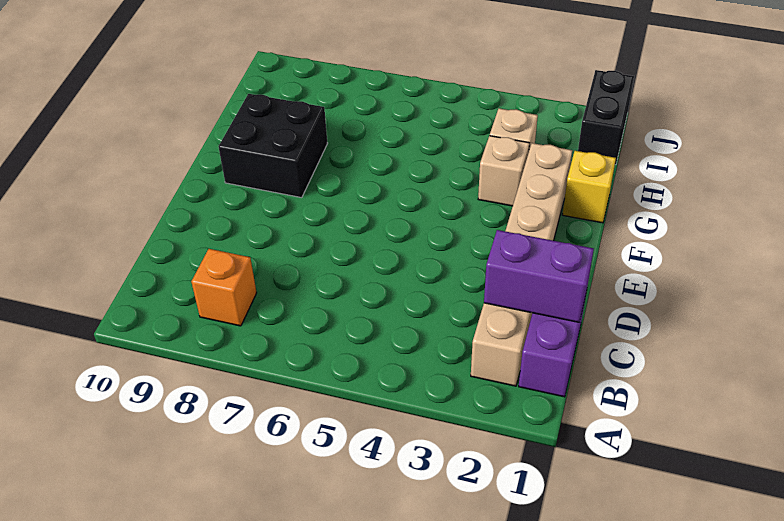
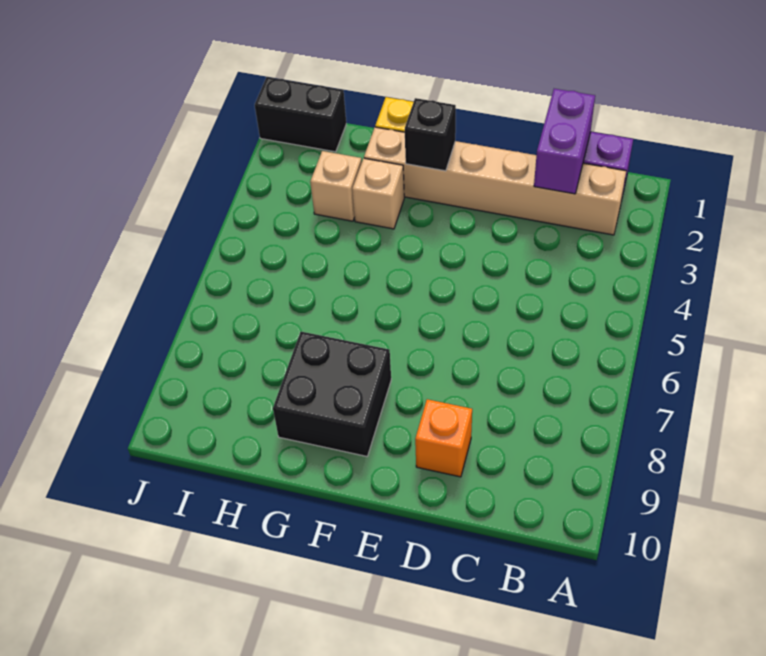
orange brick B8 level 1 -> orange brick D9 level 1
none -> black brick F2 level 2

